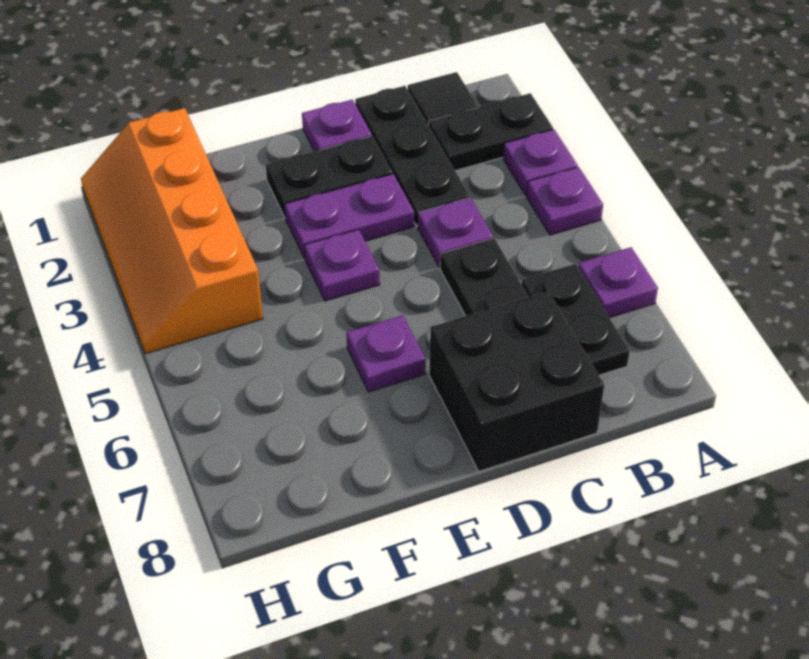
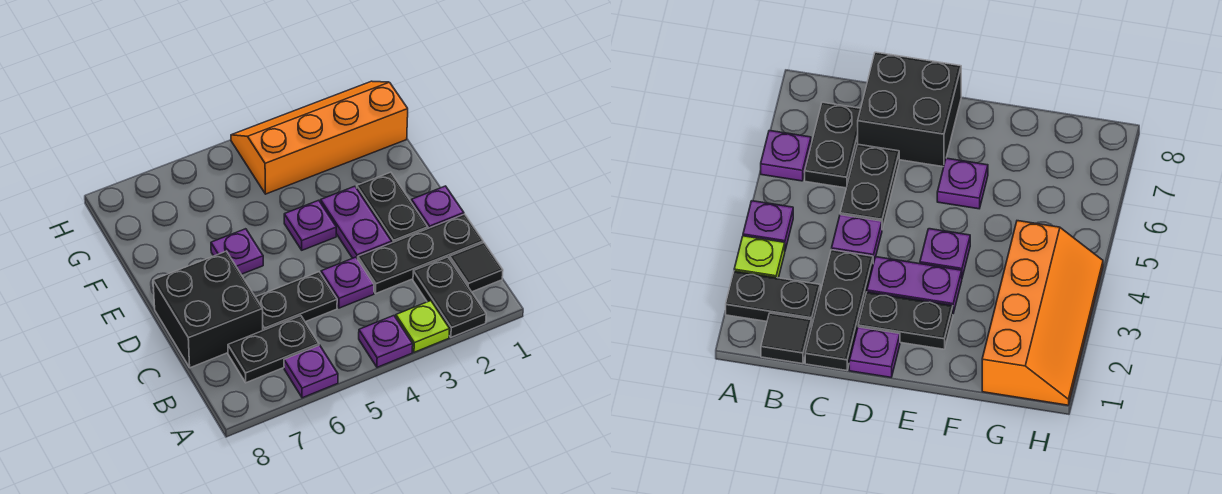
purple plate A3 level 1 -> lime plate A3 level 1

